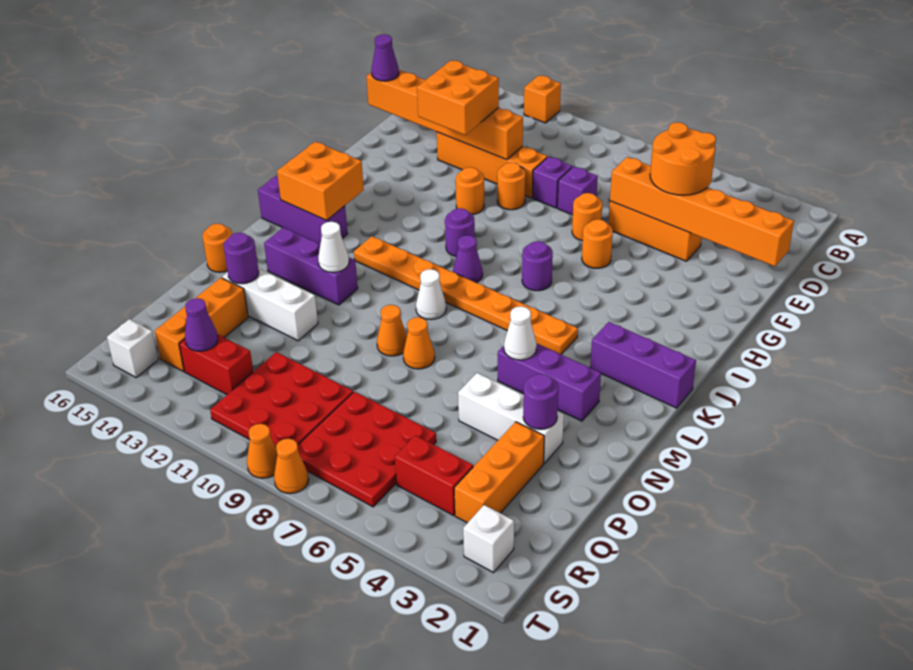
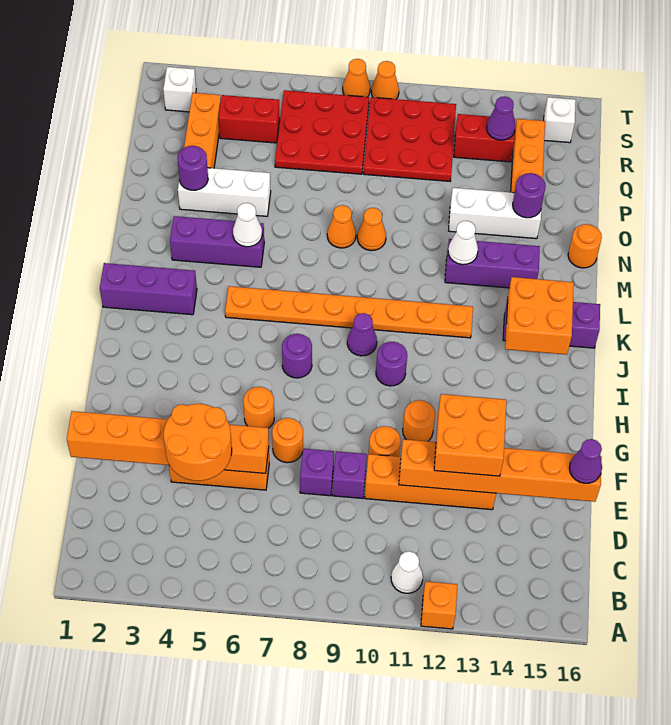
white cone L9 level 1 -> white cone B11 level 1

